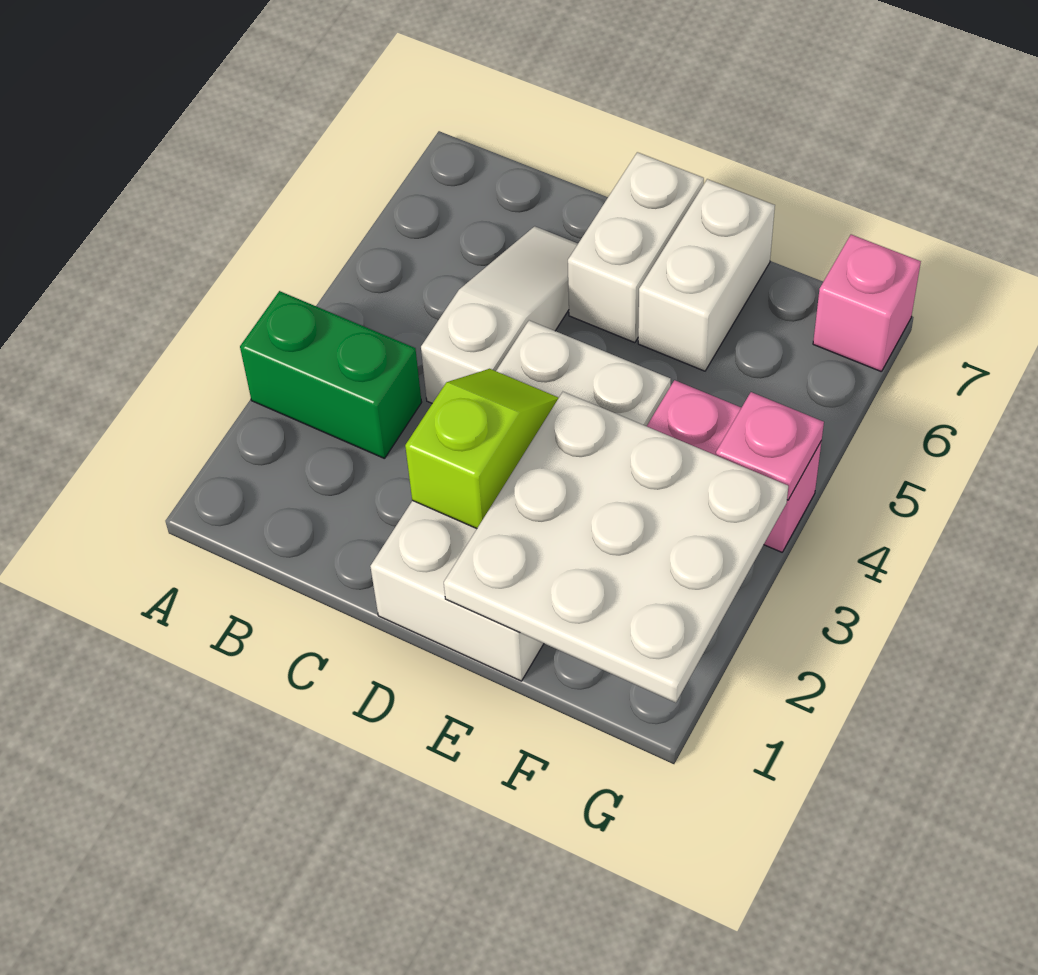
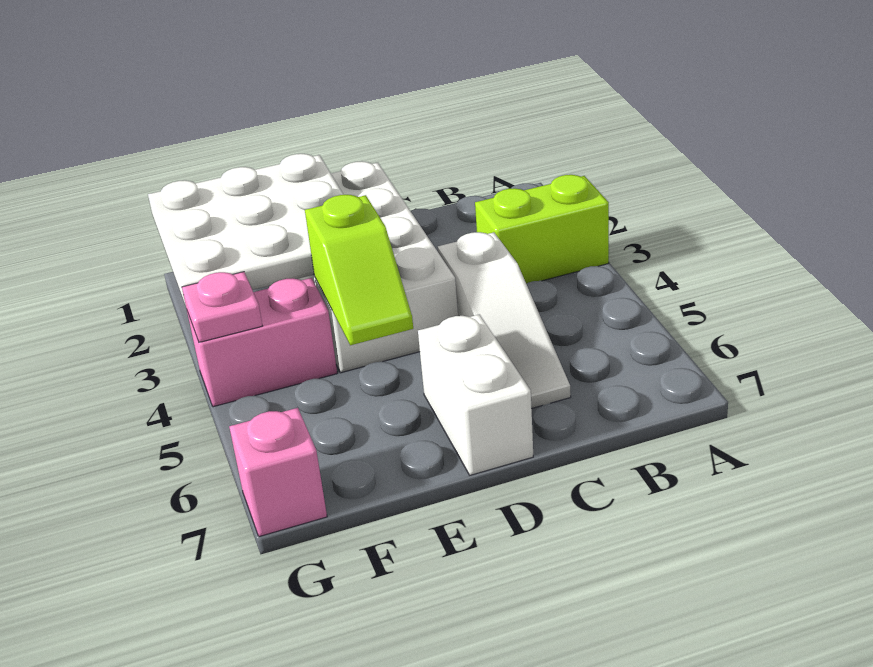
green brick A3:B3 level 1 -> lime brick A3:B3 level 1
lime slope D2:D3 level 2 top 2 -> lime slope E4:E5 level 2 top 4
white brick E6:E7 level 1 -> none

